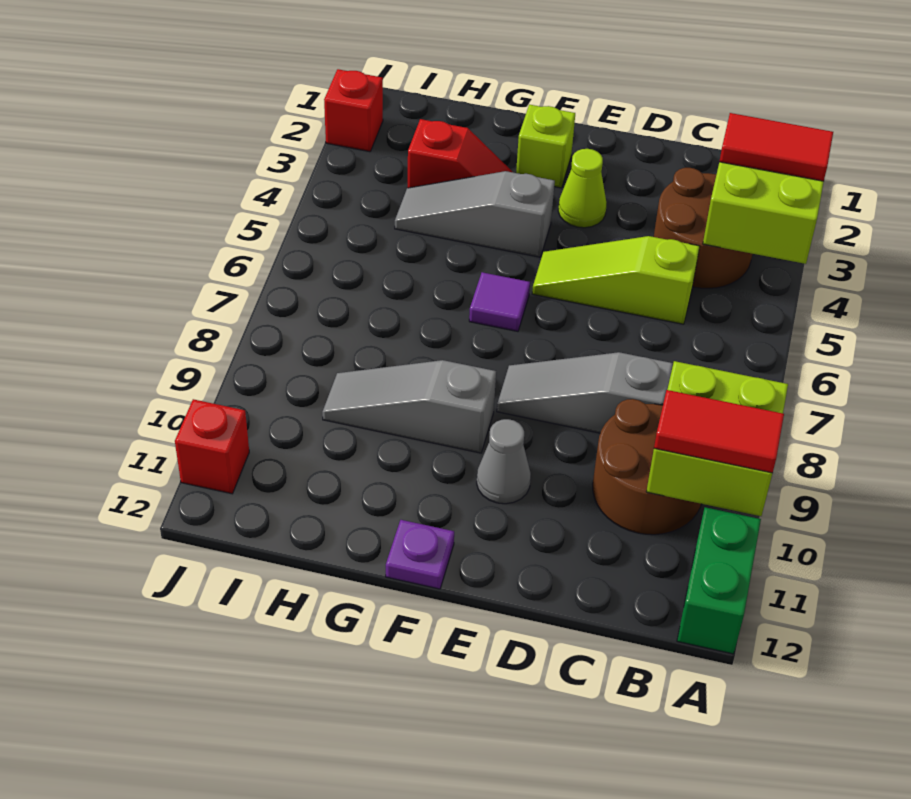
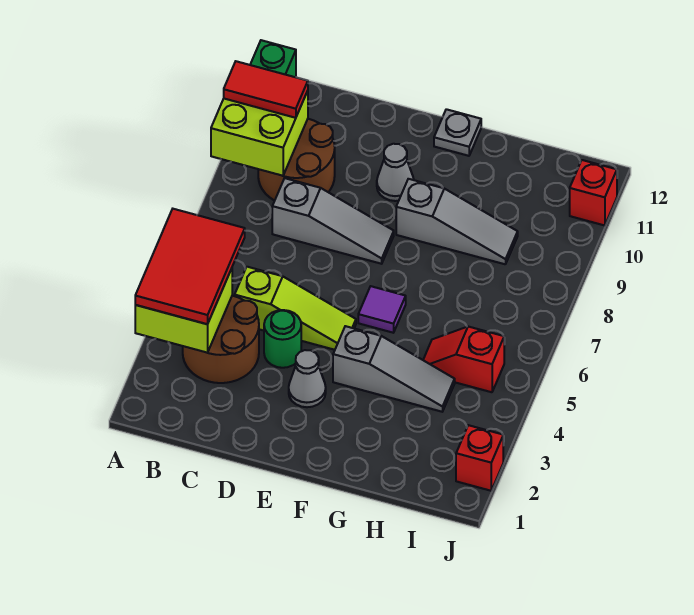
red tile A3:B3 level 3 -> red tile A3:B5 level 3
none -> green round brick D4 level 1
lime cone E3 level 1 -> grey cone E3 level 1
lime brick F2 level 1 -> none
purple plate F12 level 1 -> grey plate F12 level 1
red slope G3:H3 level 1 top H -> red slope H5:I5 level 1 top I

